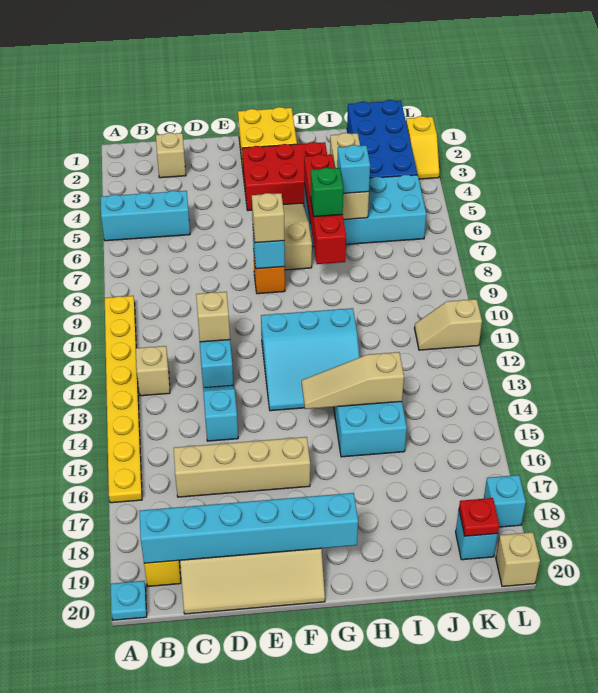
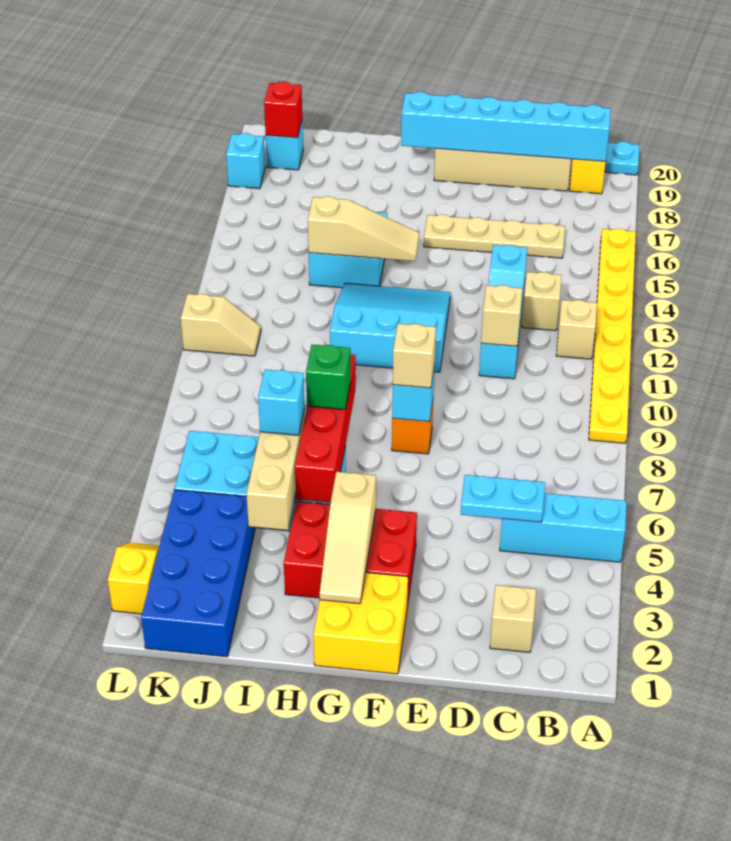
none -> cyan plate C5:D5 level 2
tan brick C16:F16 level 1 -> tan plate C16:F16 level 1
tan slope G5:G7 level 1 top 7 -> tan slope G2:G4 level 2 top 4
red plate K19 level 2 -> red brick K19 level 2
tan brick L20 level 1 -> tan brick C13 level 1

